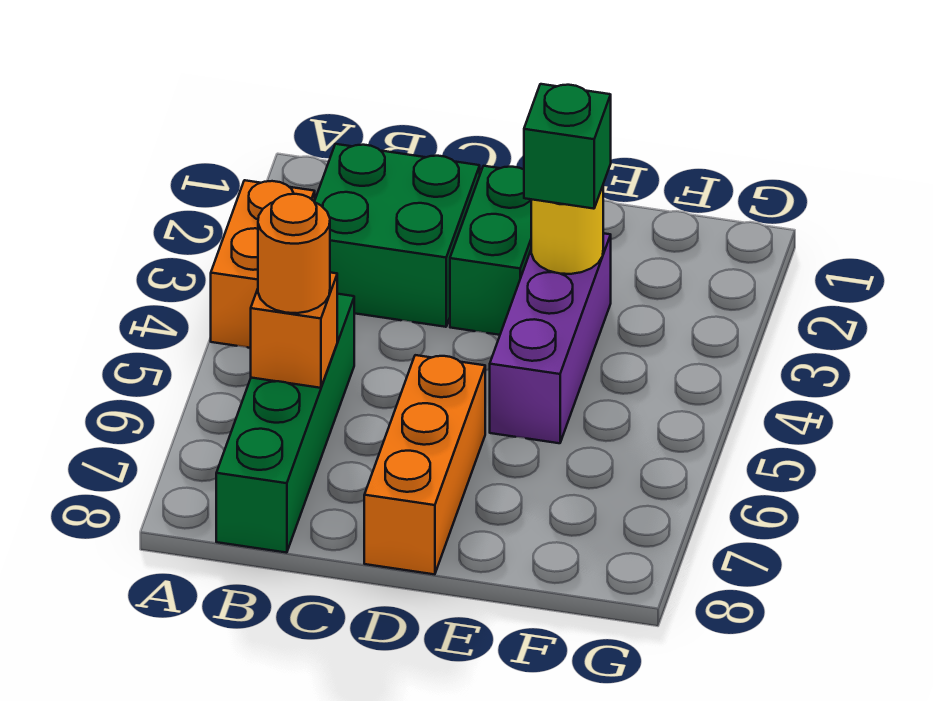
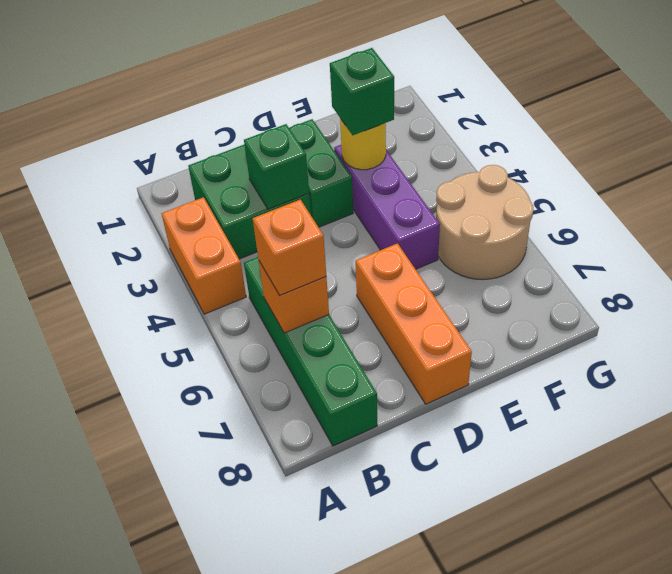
orange round brick B6 level 3 -> orange brick B6 level 3
none -> green brick C3 level 2
none -> tan round brick F5:G6 level 1

